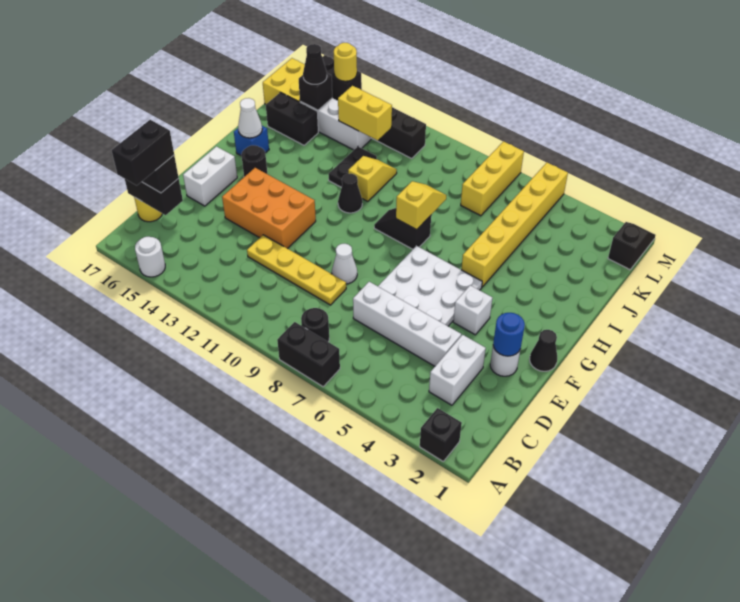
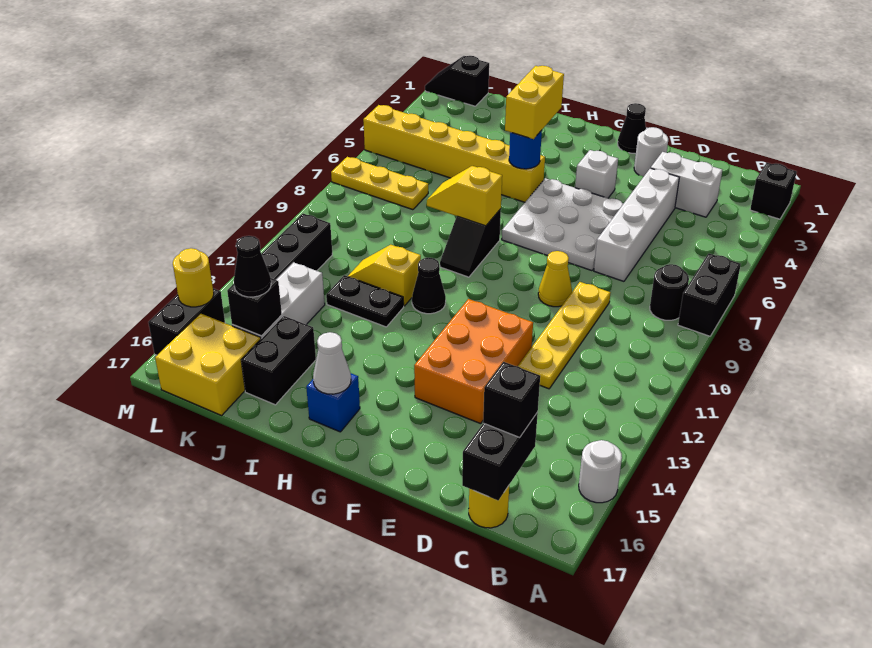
black brick B16:C16 level 4 -> none
blue round brick E2 level 2 -> blue round brick H5 level 2
white cone E9 level 1 -> yellow cone E9 level 1
white brick E16:F16 level 1 -> none
black round brick G15 level 1 -> none
yellow brick K7:M7 level 1 -> yellow plate K7:M7 level 1
yellow brick K12:K13 level 2 -> yellow brick H4:H5 level 3

